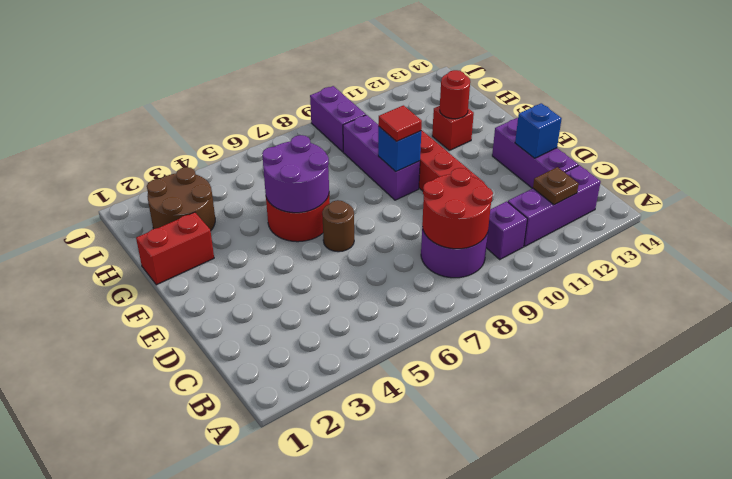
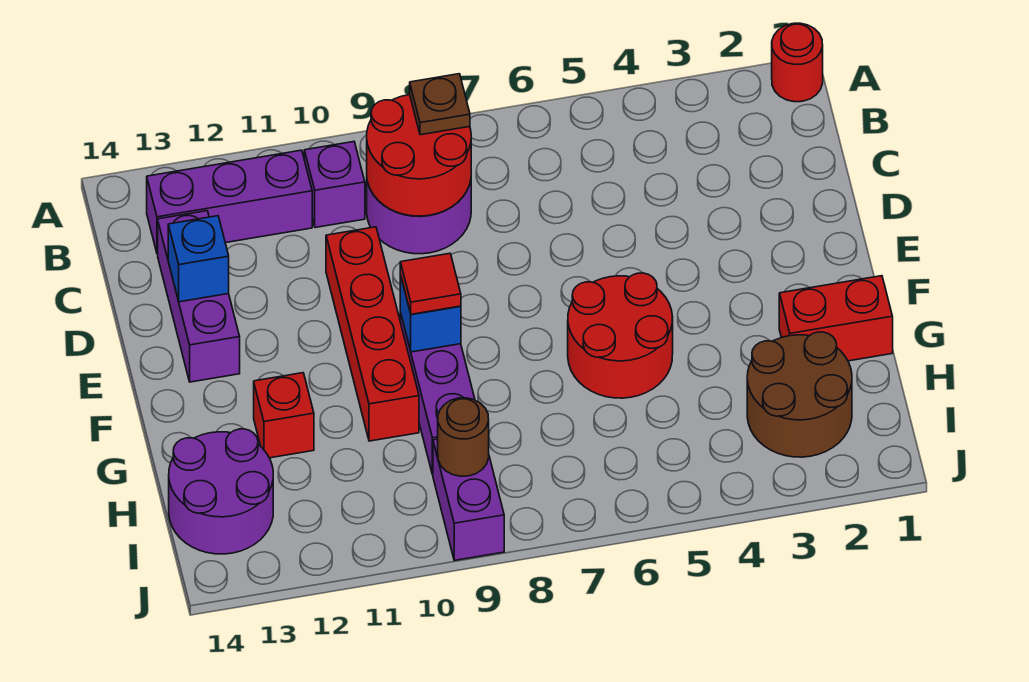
brown plate B12 level 2 -> brown plate B8 level 3
brown round brick E6 level 1 -> brown round brick I9 level 2
purple round brick F5:G6 level 2 -> purple round brick H13:I14 level 1
red round brick G12 level 2 -> red round brick A1 level 1

